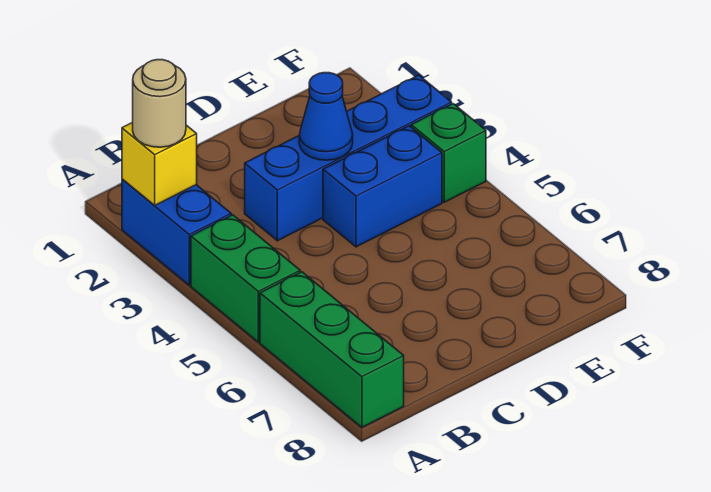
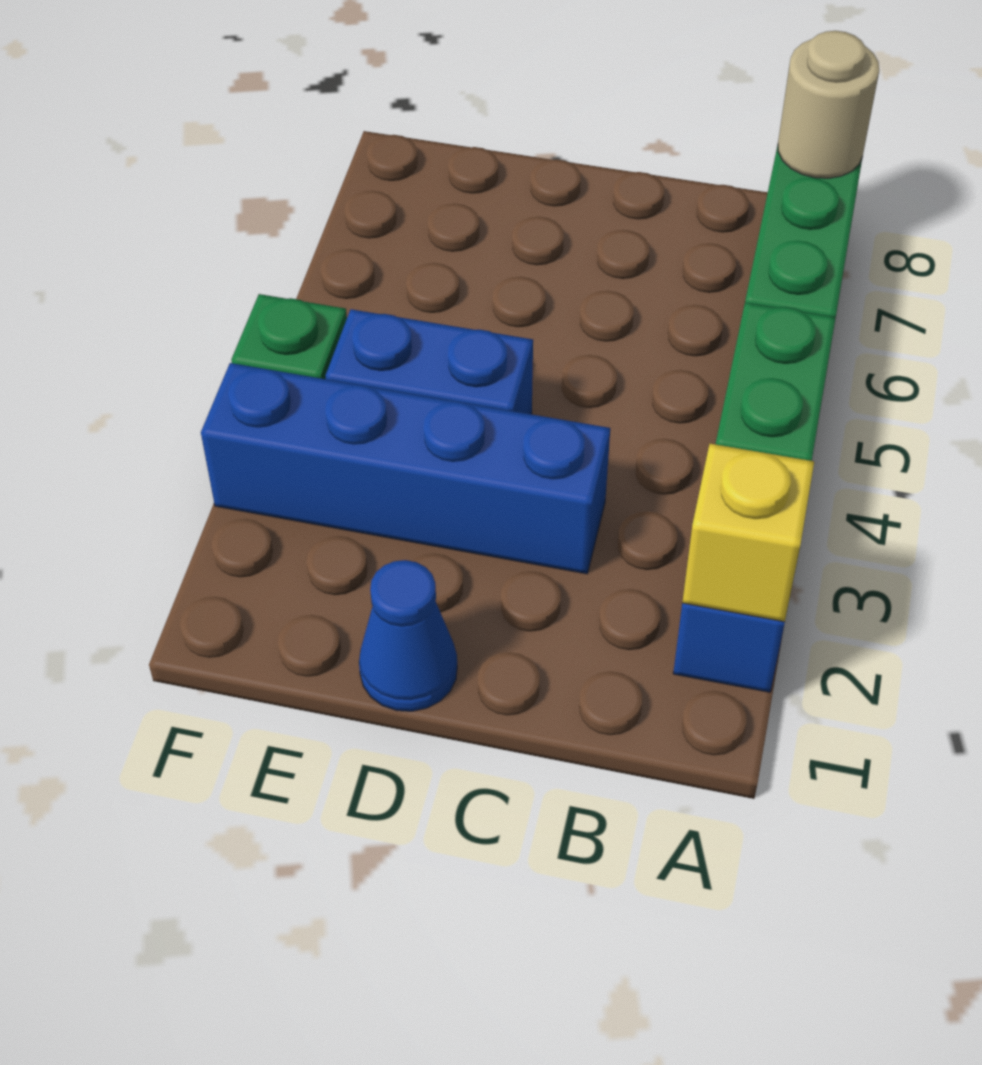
tan round brick A2 level 3 -> tan round brick A8 level 2
blue cone D3 level 2 -> blue cone D1 level 1

